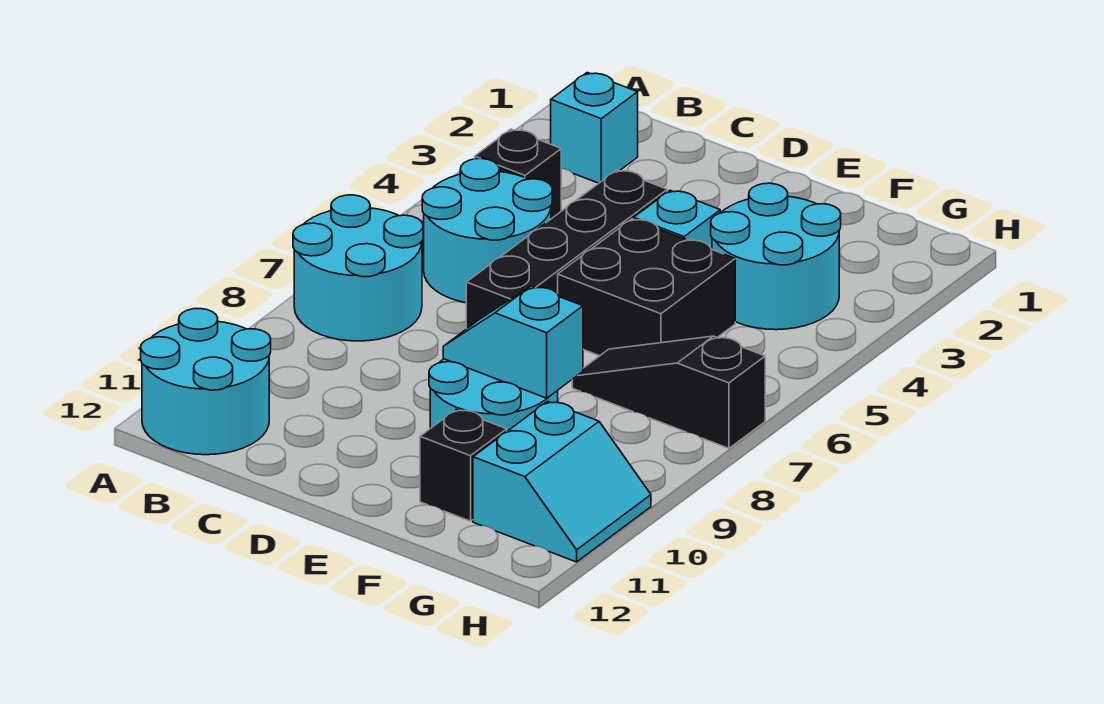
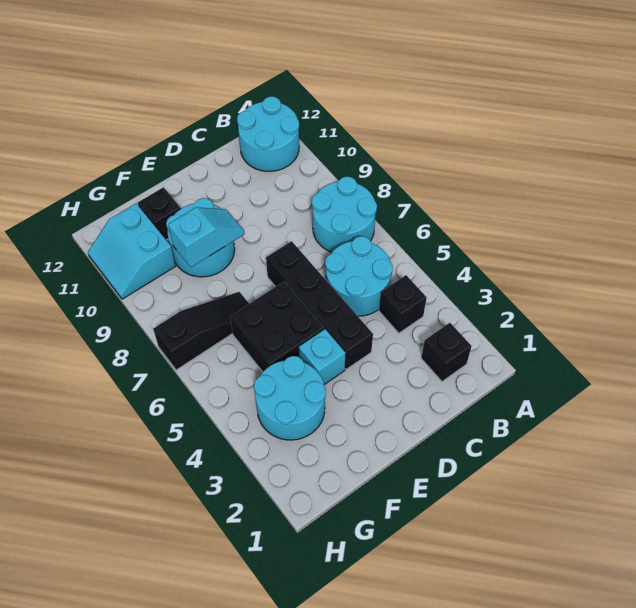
cyan brick B2 level 1 -> black brick B2 level 1

